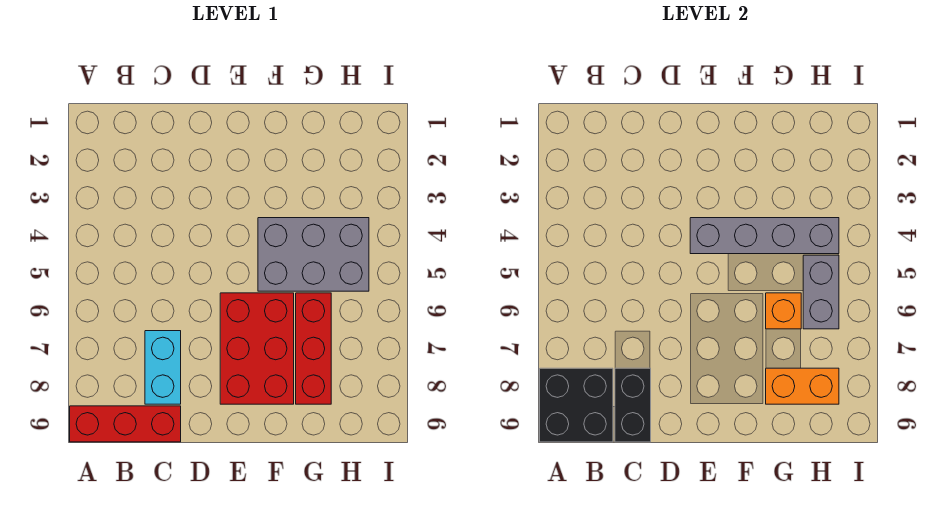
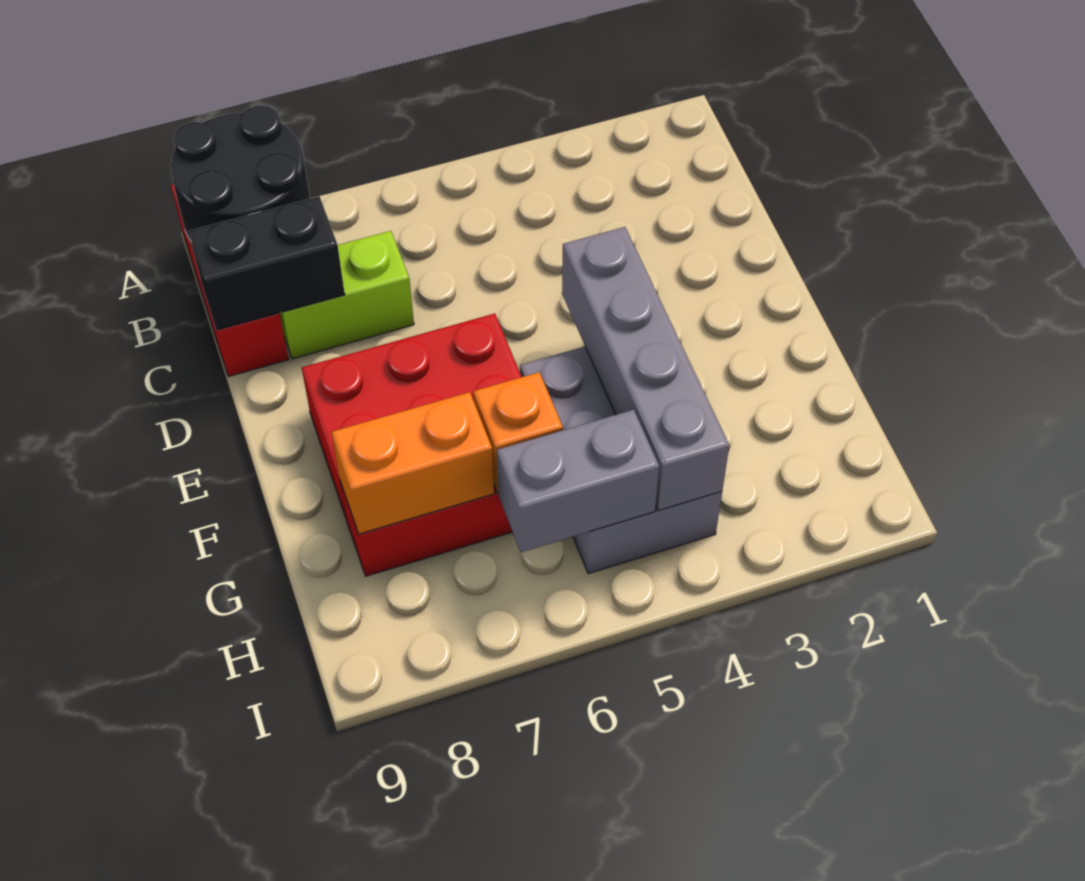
black brick A8:B9 level 2 -> black round brick A8:B9 level 2
cyan brick C7:C8 level 1 -> lime brick C7:C8 level 1
orange brick G8:H8 level 2 -> orange brick G7:G8 level 2

